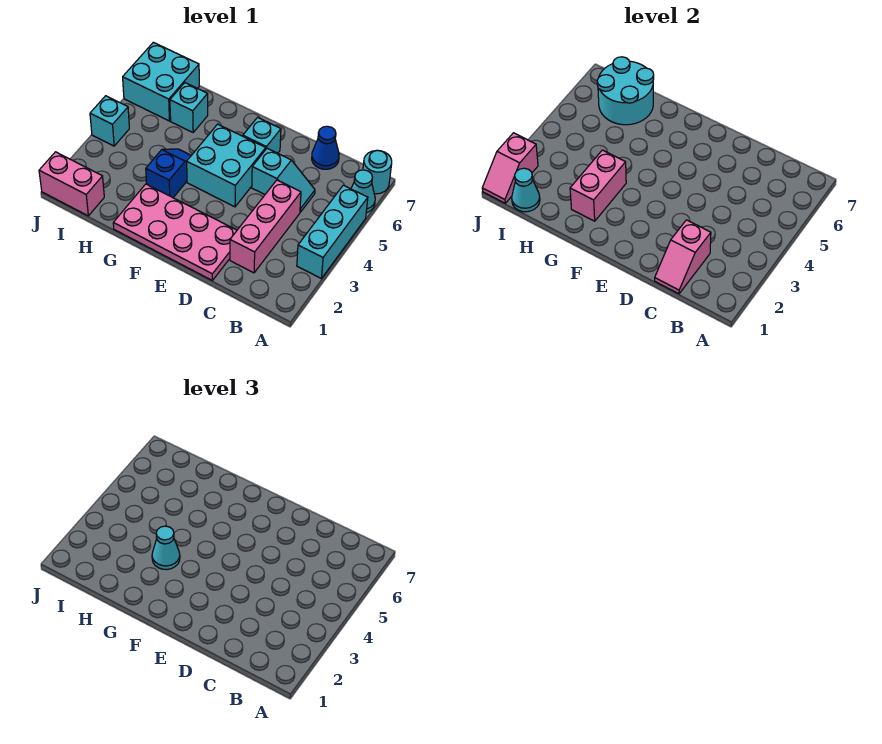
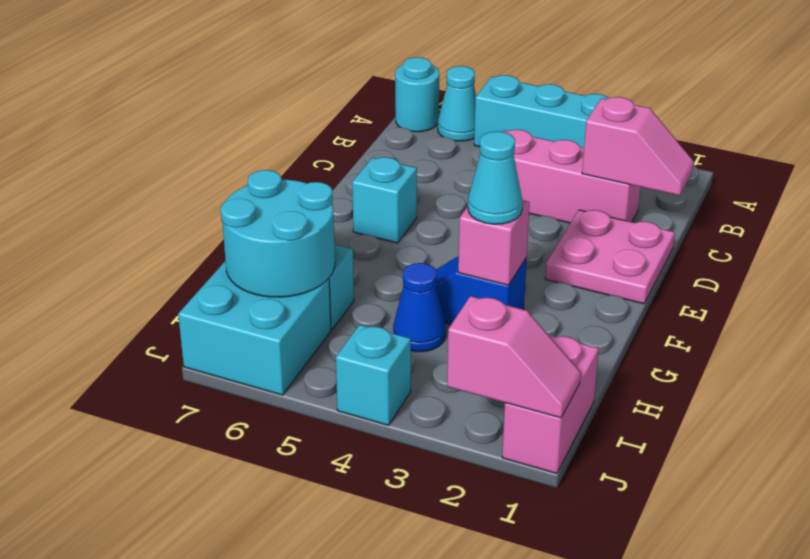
cyan slope C5:D5 level 1 top D -> none
blue cone C7 level 1 -> blue cone H4 level 1
pink plate D1:G2 level 1 -> pink plate D1:E2 level 1
cyan brick E4:F5 level 1 -> none
pink brick G2:G3 level 2 -> pink brick G3 level 2
cyan cone I1 level 2 -> none

